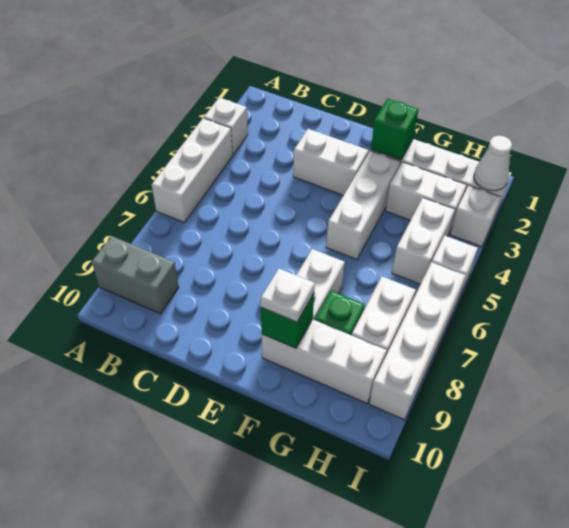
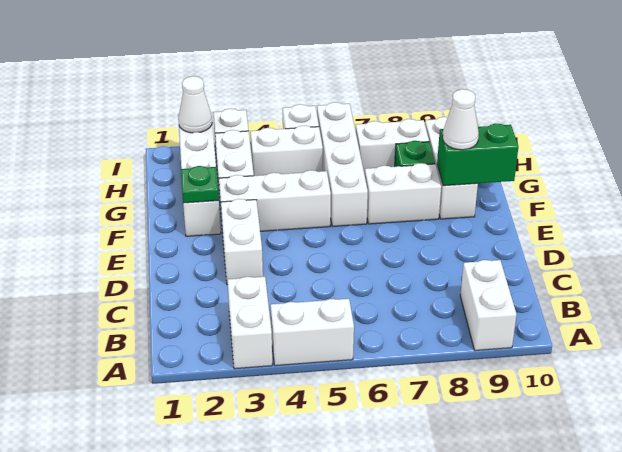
white brick A3 level 1 -> white brick A3:B3 level 1
white brick A4:A6 level 1 -> white brick A4:A5 level 1
grey brick A9:B9 level 1 -> white brick A9:B9 level 1
green brick F2 level 2 -> green plate F2 level 2
green brick F9 level 2 -> green brick F9:F10 level 2
white plate F9 level 3 -> white cone F9 level 3
white brick I6:I9 level 1 -> white brick F6:I6 level 1

